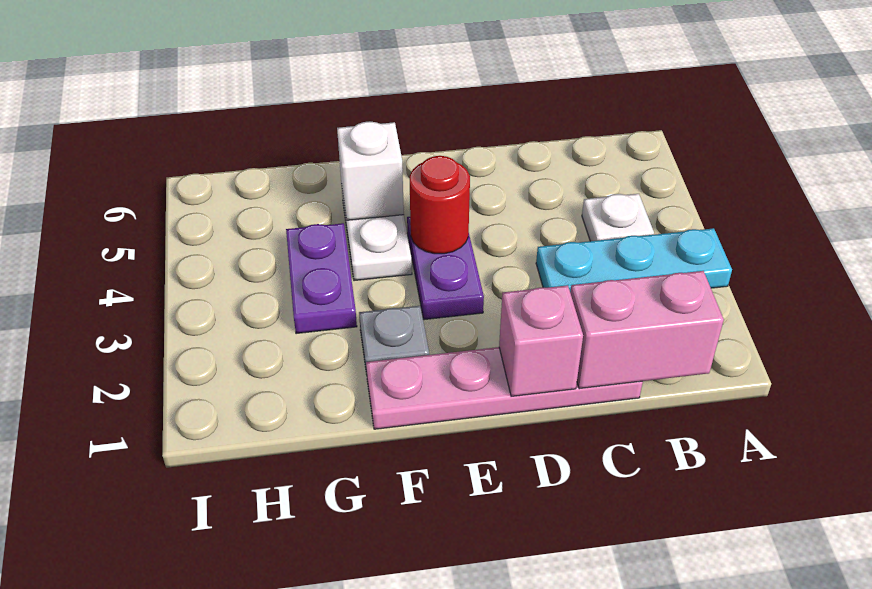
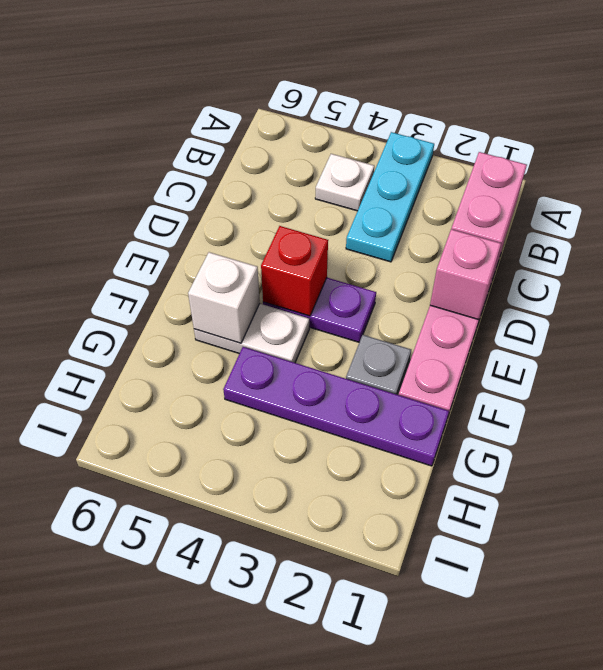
red round brick E4 level 2 -> red brick E4 level 2
purple plate G3:G4 level 1 -> purple plate G1:G4 level 1

